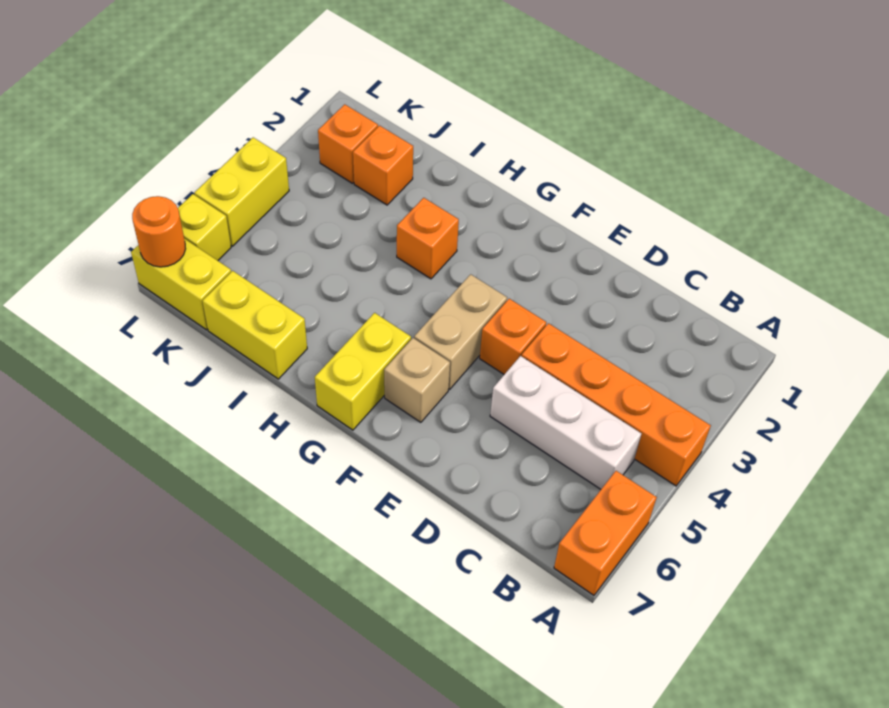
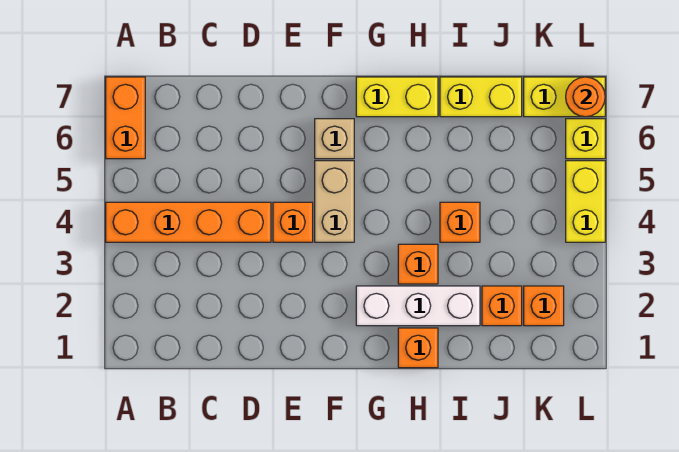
white brick B5:D5 level 1 -> white brick G2:I2 level 1
yellow brick G6:G7 level 1 -> yellow brick G7:H7 level 1
none -> orange brick H1 level 1
none -> orange brick I4 level 1

